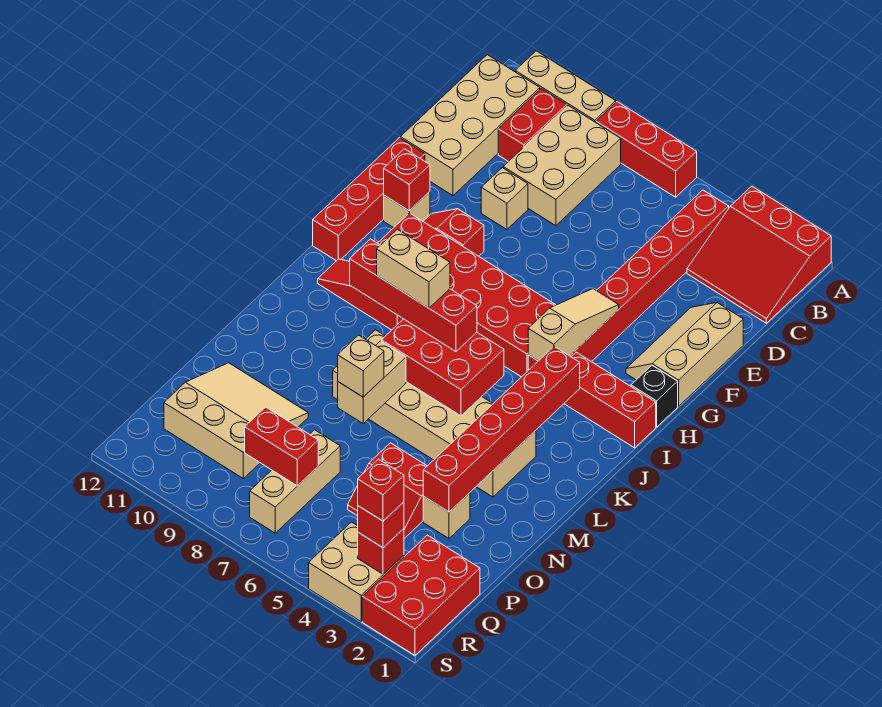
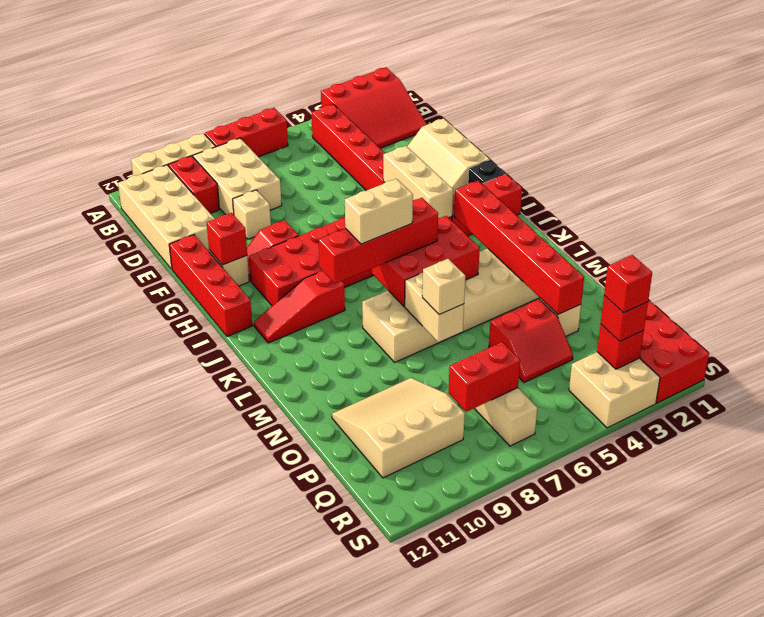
tan slope G4:I4 level 2 top I -> tan brick G4:I4 level 2

